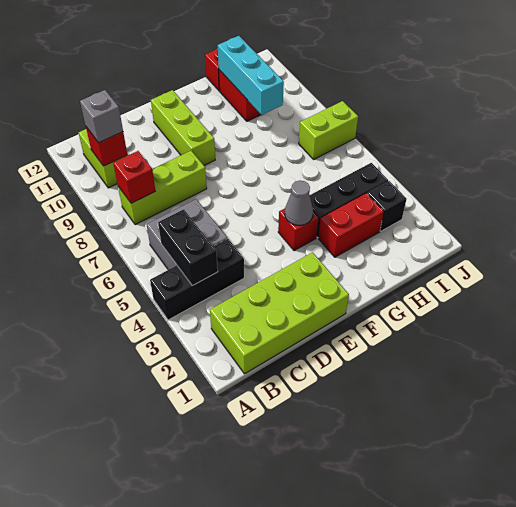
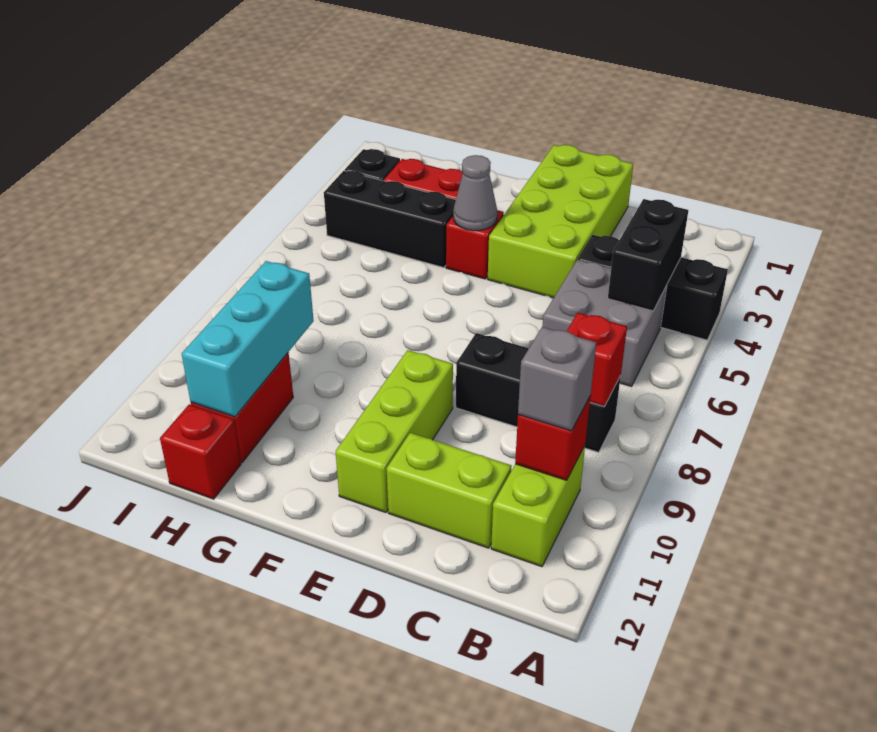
lime brick B1:E2 level 1 -> lime brick D1:E4 level 1
lime brick B8:D8 level 1 -> black brick B8:D8 level 1
lime brick I7:J7 level 1 -> lime brick C11:D11 level 1

